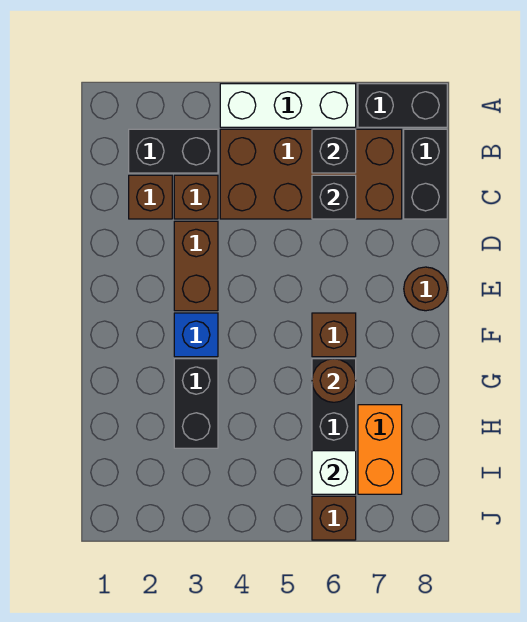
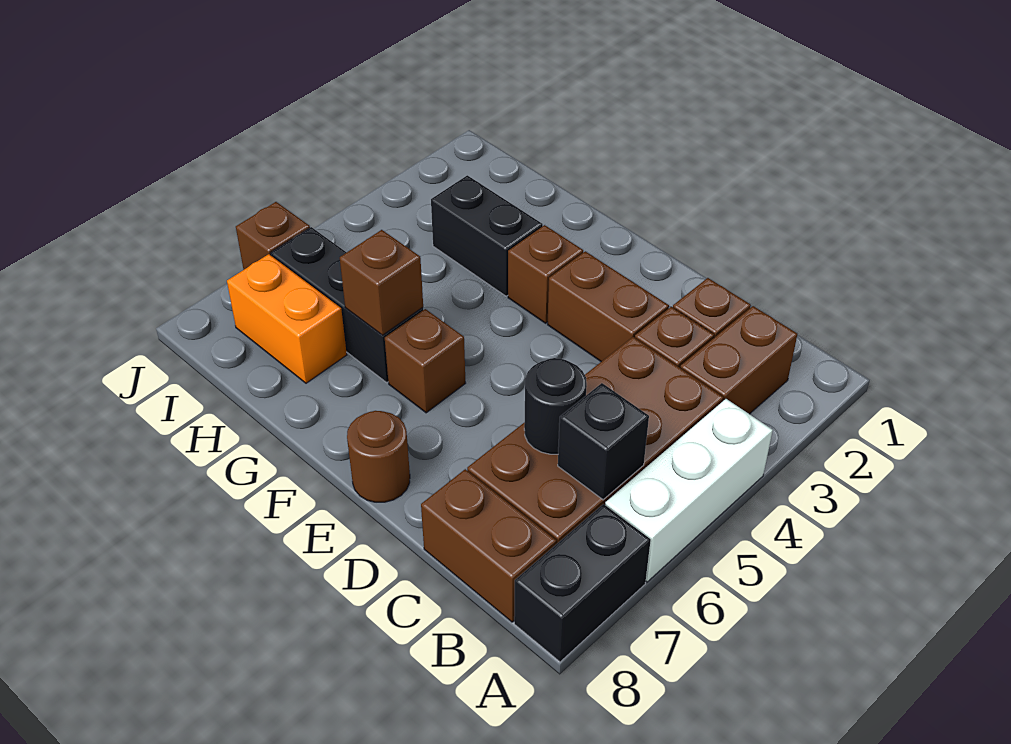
black brick B2:B3 level 1 -> brown brick B2:B3 level 1
black brick B8:C8 level 1 -> brown brick B8:C8 level 1
black brick C6 level 2 -> black round brick C6 level 2
blue brick F3 level 1 -> brown brick F3 level 1
brown round brick G6 level 2 -> brown brick G6 level 2
white brick I6 level 2 -> none

